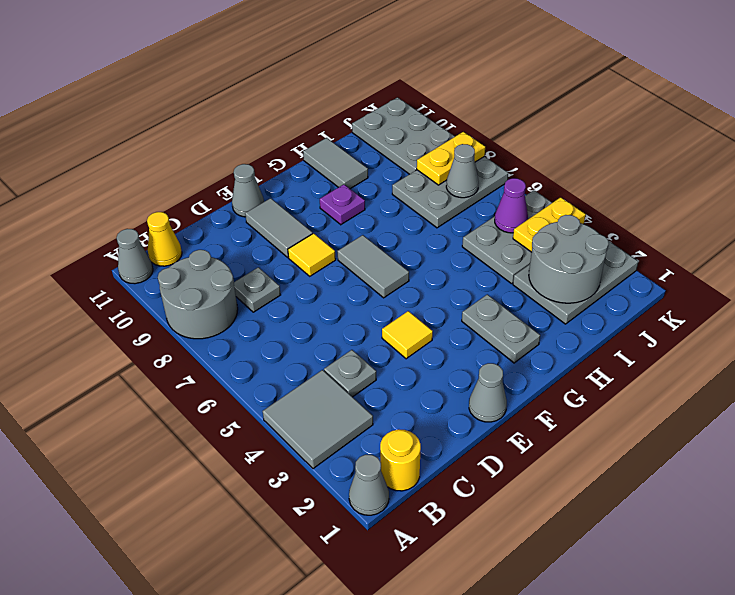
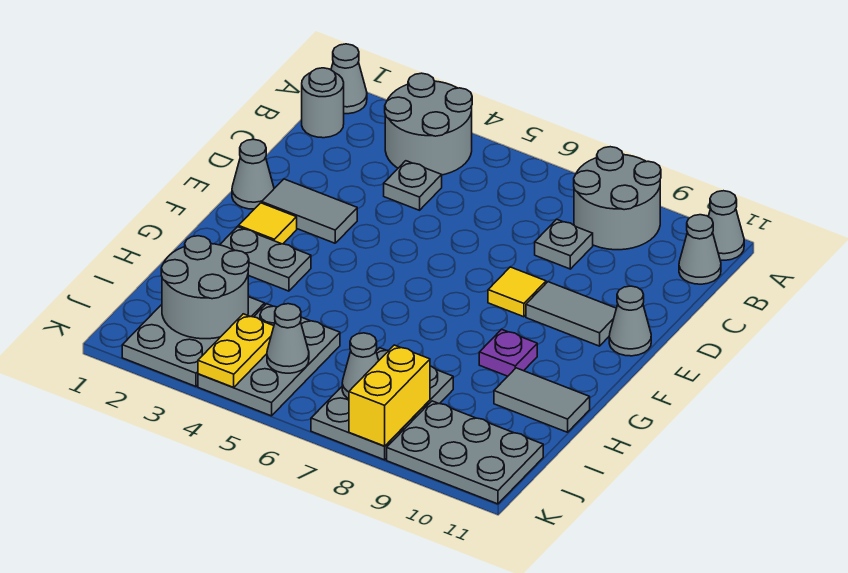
grey tile A3:B4 level 1 -> grey round brick A3:B4 level 1
yellow round brick B1 level 1 -> grey round brick B1 level 1
yellow cone B11 level 1 -> grey cone B11 level 1
yellow tile E4 level 1 -> yellow tile F2 level 1
grey tile F6:F7 level 1 -> grey tile E2:E3 level 1
purple cone J5 level 2 -> grey cone J5 level 2
yellow plate J8:K8 level 2 -> yellow brick J8:K8 level 2

